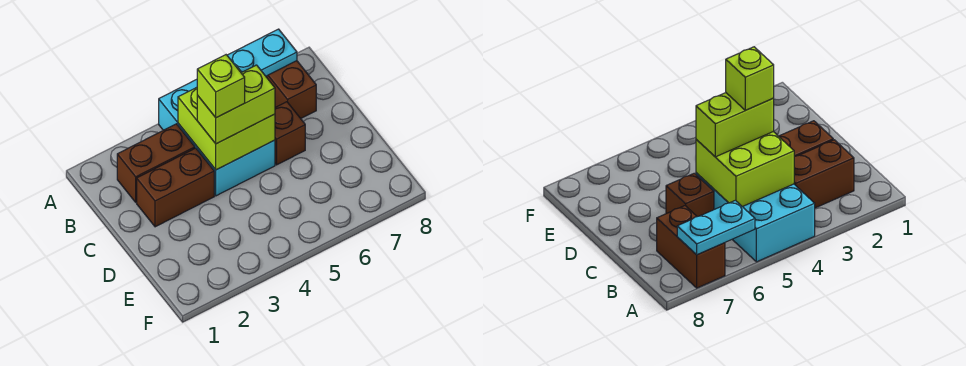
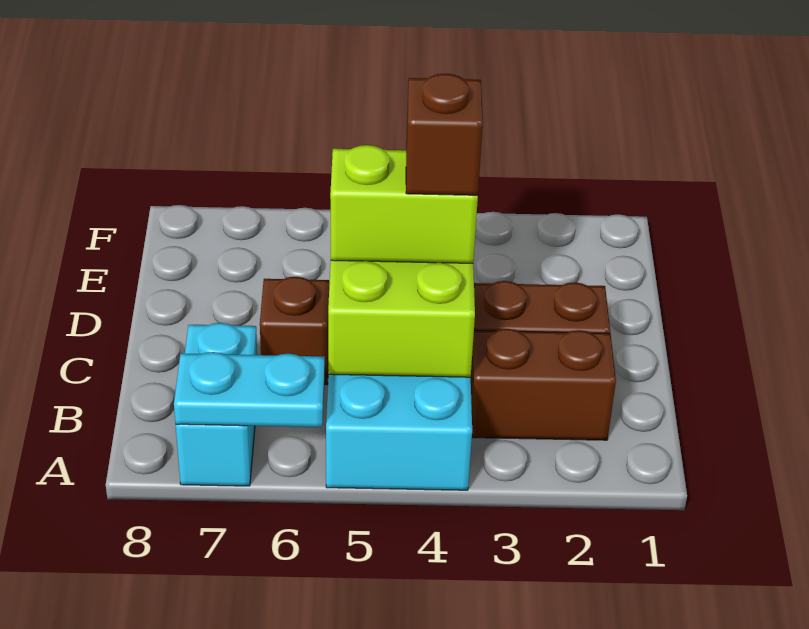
brown brick A7:B7 level 1 -> cyan brick A7:B7 level 1
lime brick C4 level 4 -> brown brick C4 level 4

